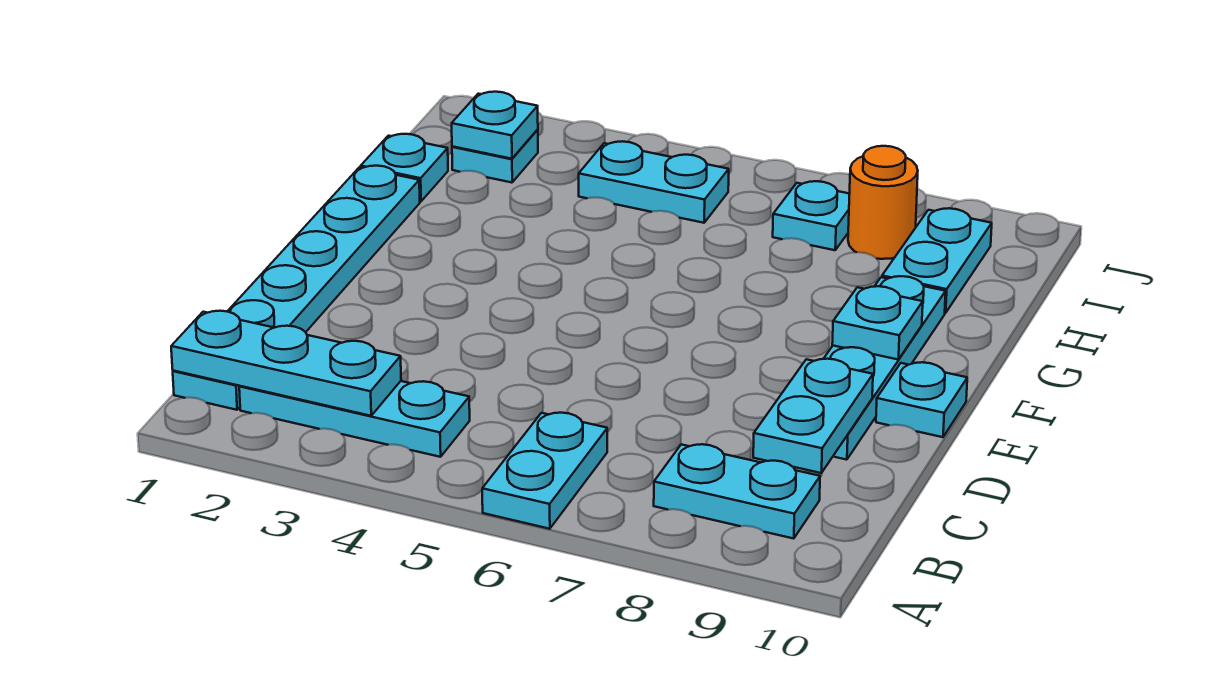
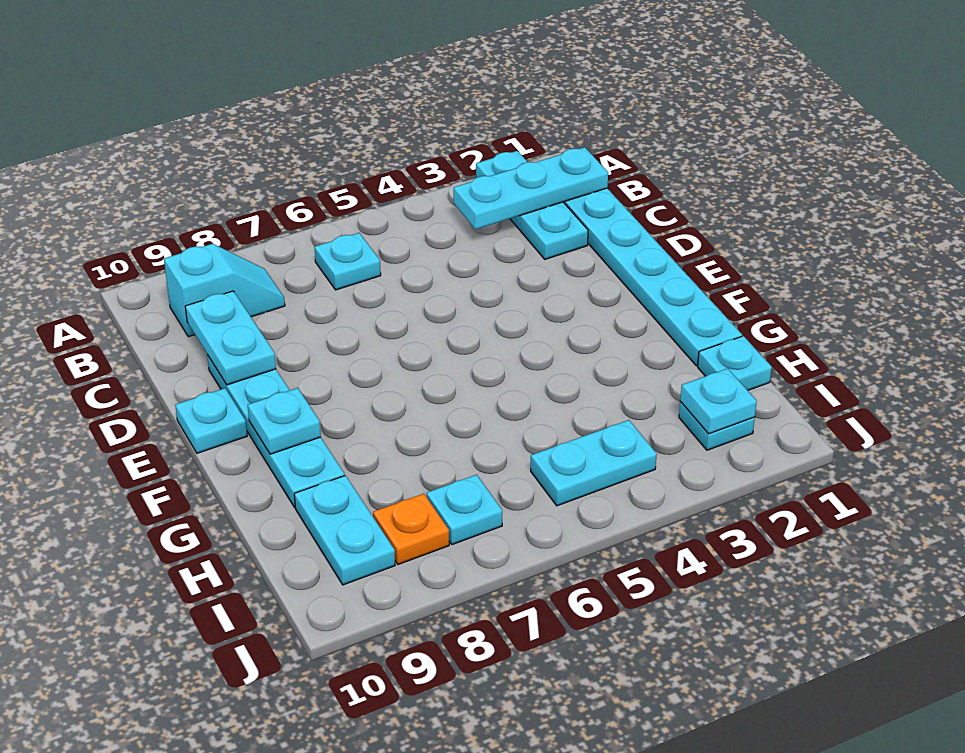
cyan plate A6:B6 level 1 -> cyan plate B6 level 1
cyan plate B2:B4 level 1 -> cyan plate A2:C2 level 1
cyan plate B8:B9 level 1 -> cyan slope B8:B9 level 1 top 9
orange round brick I8 level 1 -> orange plate I8 level 1

